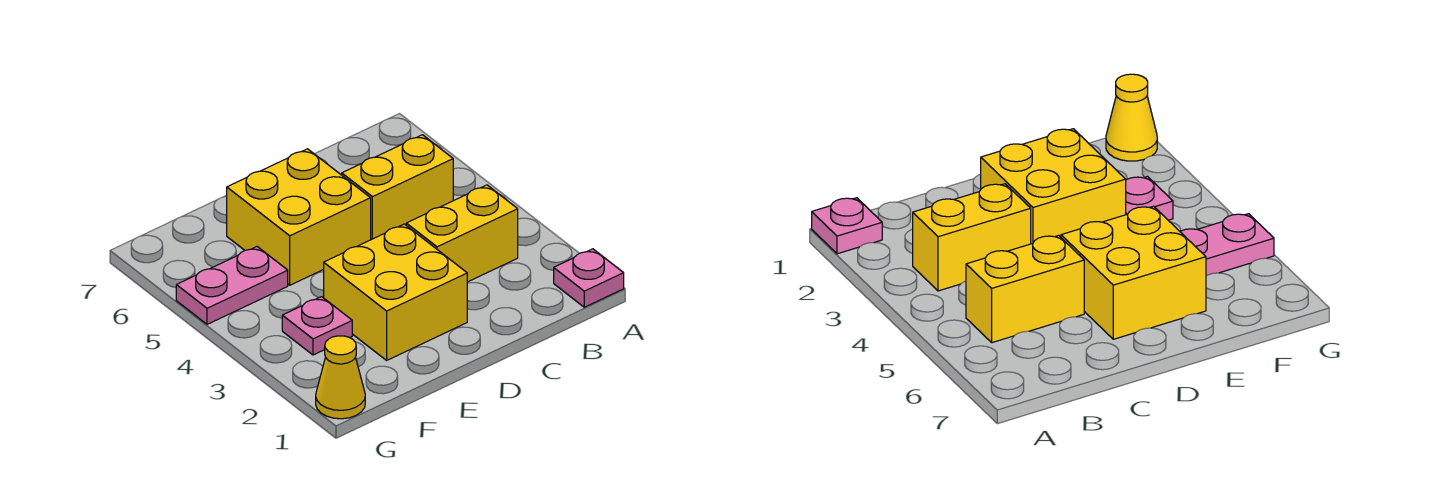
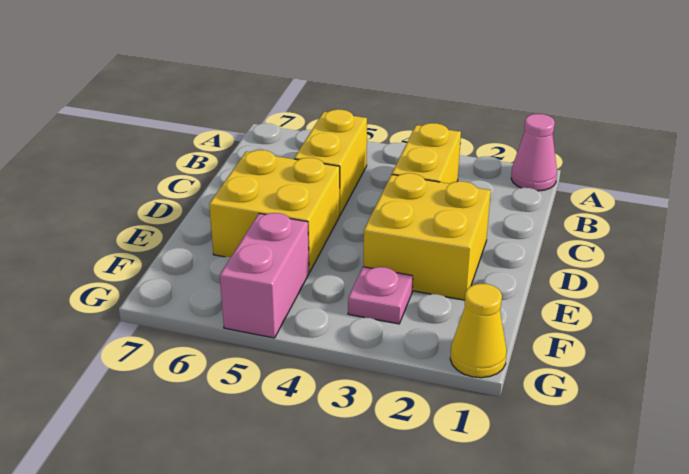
pink plate A1 level 1 -> pink cone A1 level 1
pink plate F5:G5 level 1 -> pink brick F5:G5 level 1

